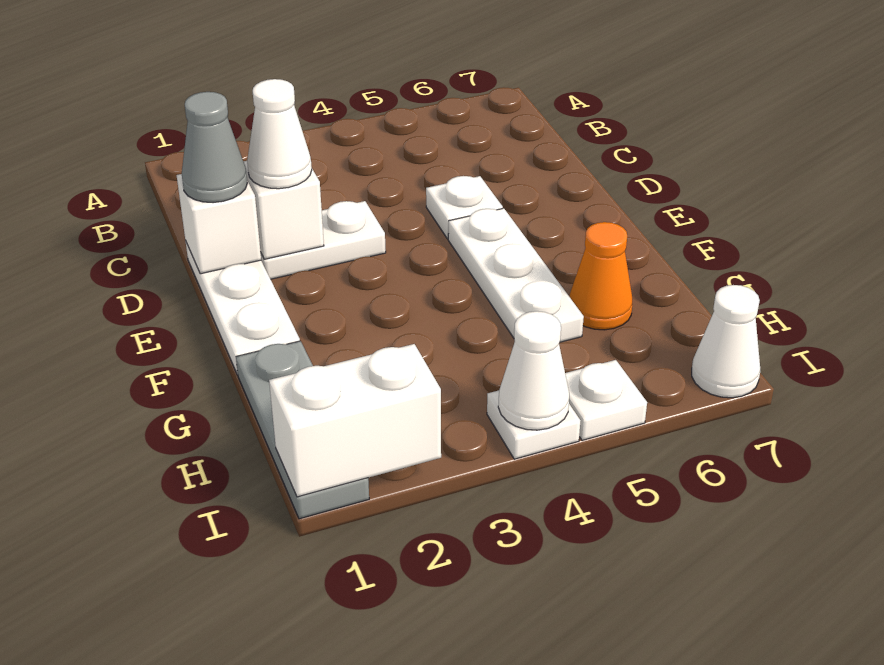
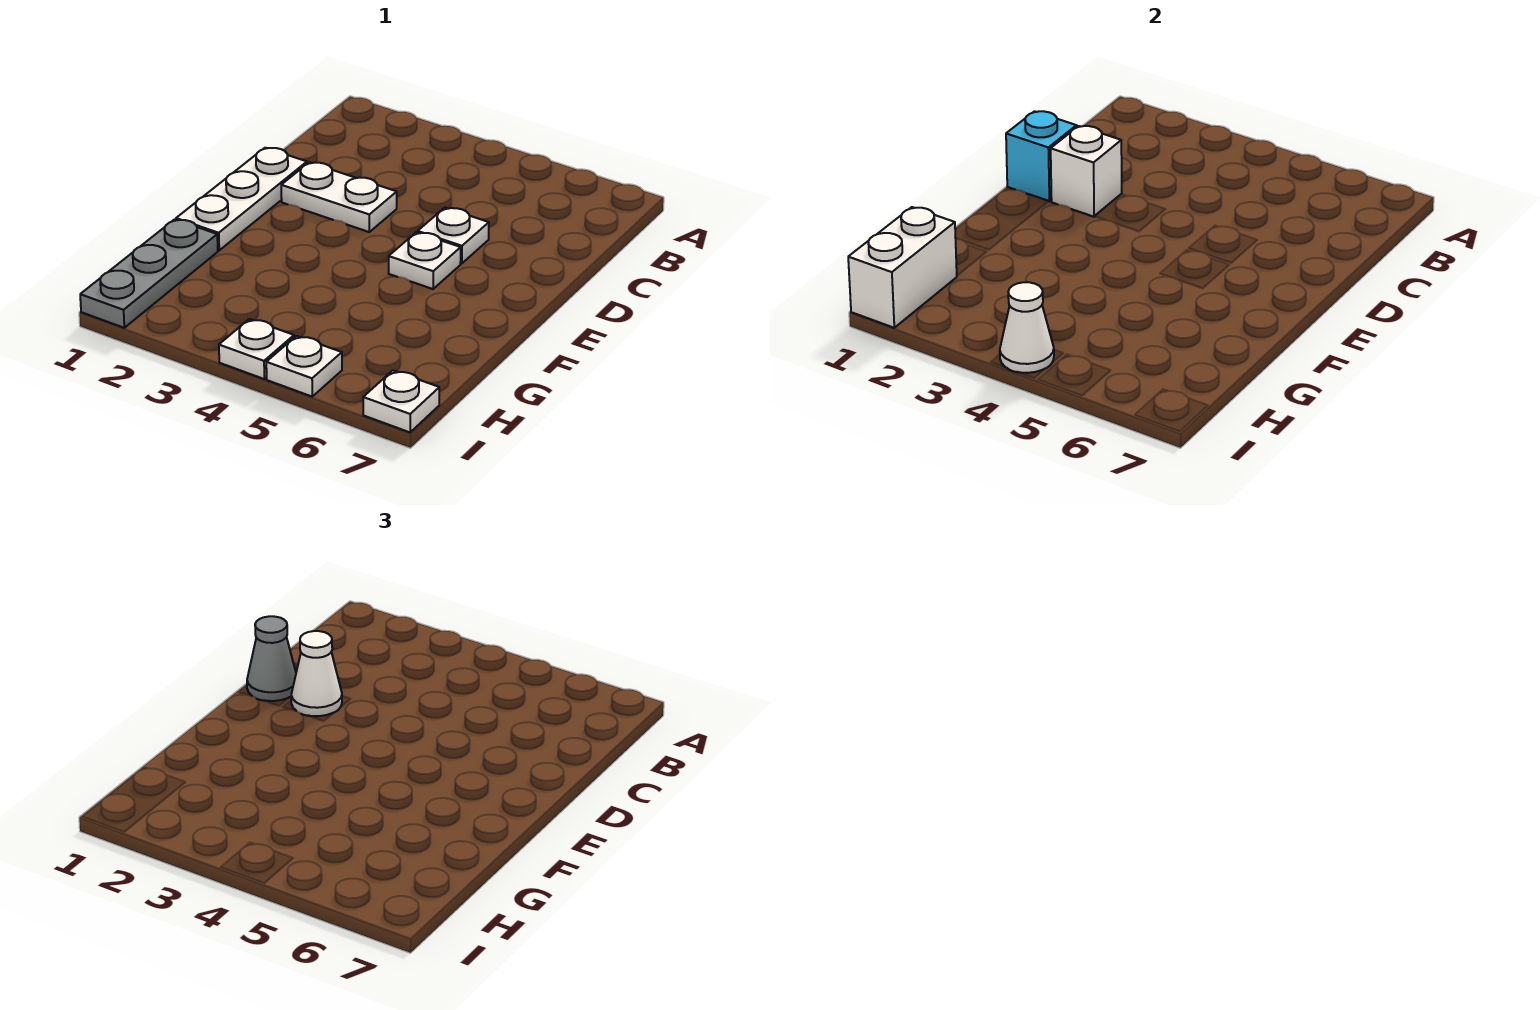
white brick D1 level 2 -> cyan brick D1 level 2
white plate E5:G5 level 1 -> white plate E5 level 1
orange cone G6 level 1 -> none
white brick I1:I2 level 2 -> white brick H1:I1 level 2
white cone I7 level 1 -> white plate I7 level 1

